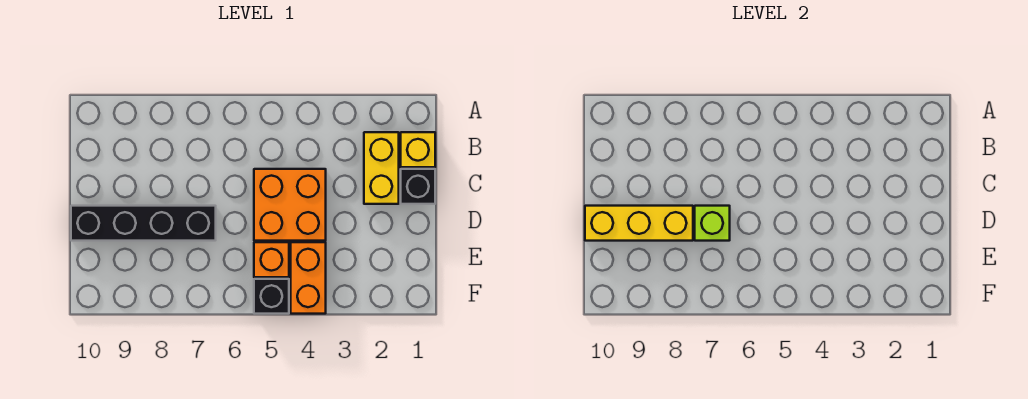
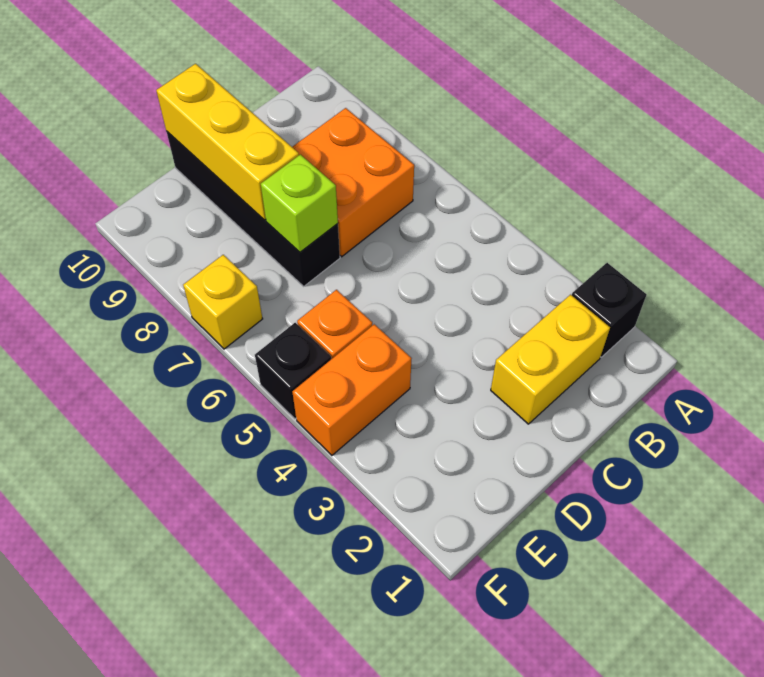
yellow brick B1 level 1 -> yellow brick F7 level 1
black brick C1 level 1 -> black brick A2 level 1
orange brick C4:D5 level 1 -> orange brick B7:C8 level 1

